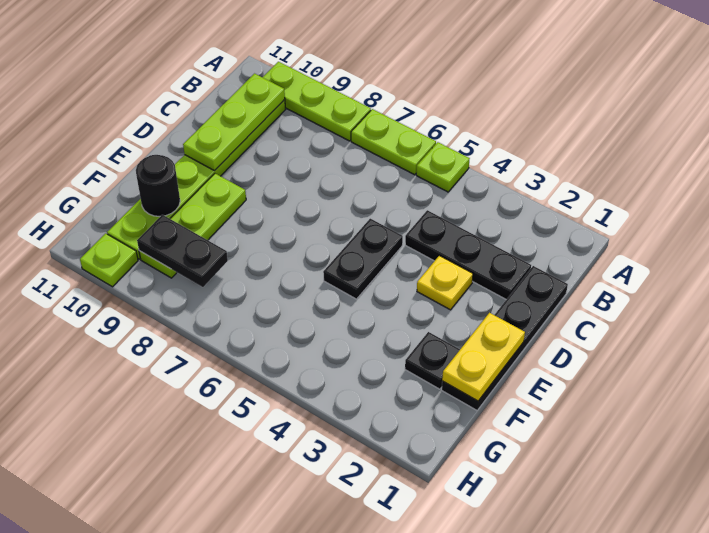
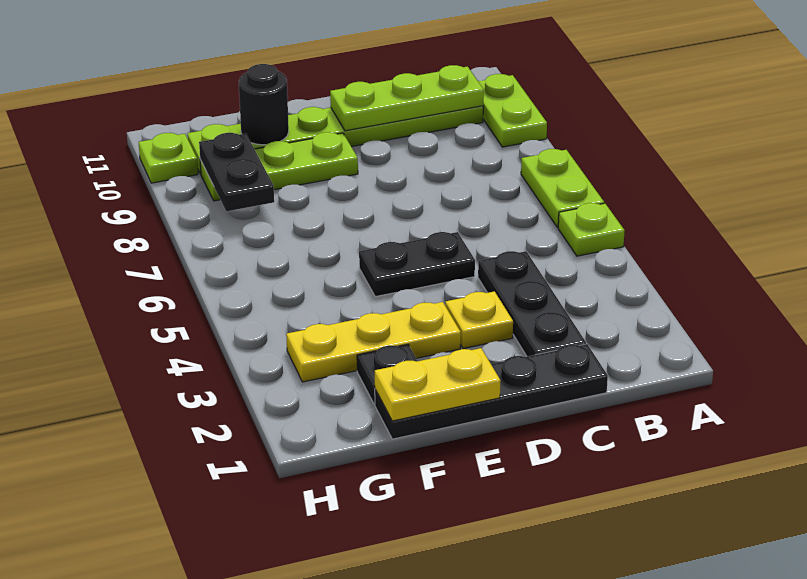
lime plate A8:A10 level 1 -> lime plate A9:A10 level 1
none -> yellow plate E3:G3 level 1

